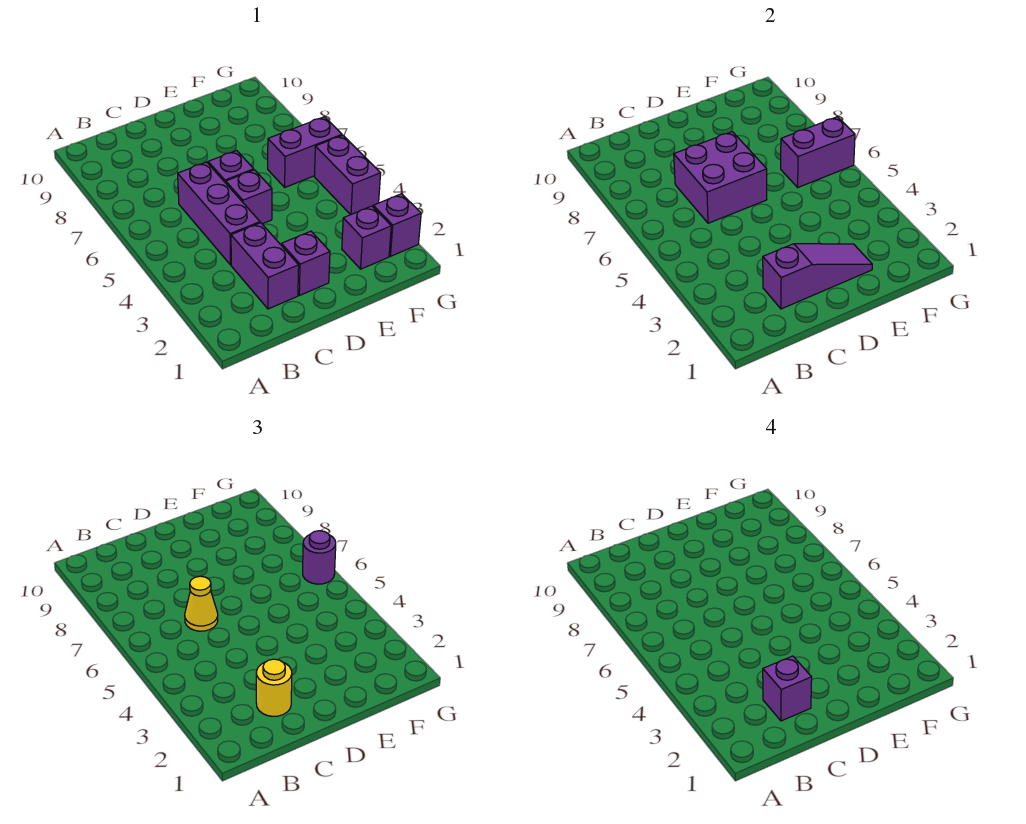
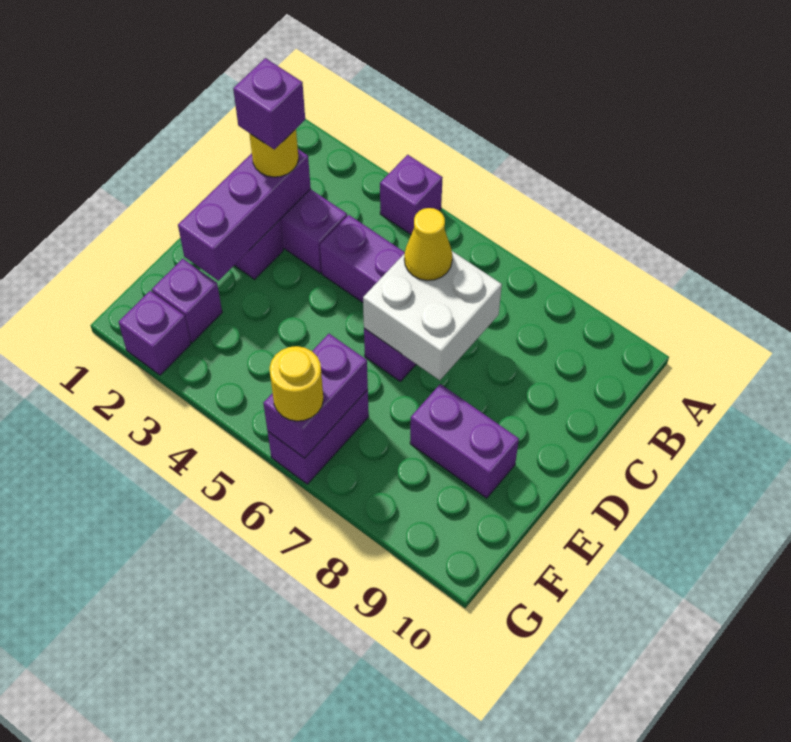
purple slope C2:E2 level 2 top C -> purple brick C2:E2 level 2
purple brick C6:D7 level 2 -> white brick C6:D7 level 2
purple brick D5 level 1 -> purple brick A4 level 1
purple brick G4:G5 level 1 -> purple brick E8:E9 level 1
purple round brick G6 level 3 -> yellow round brick G6 level 3

